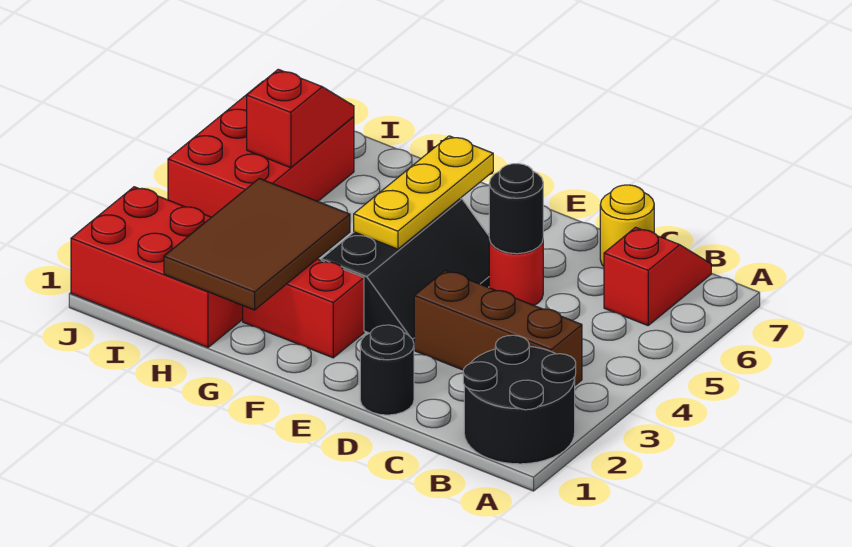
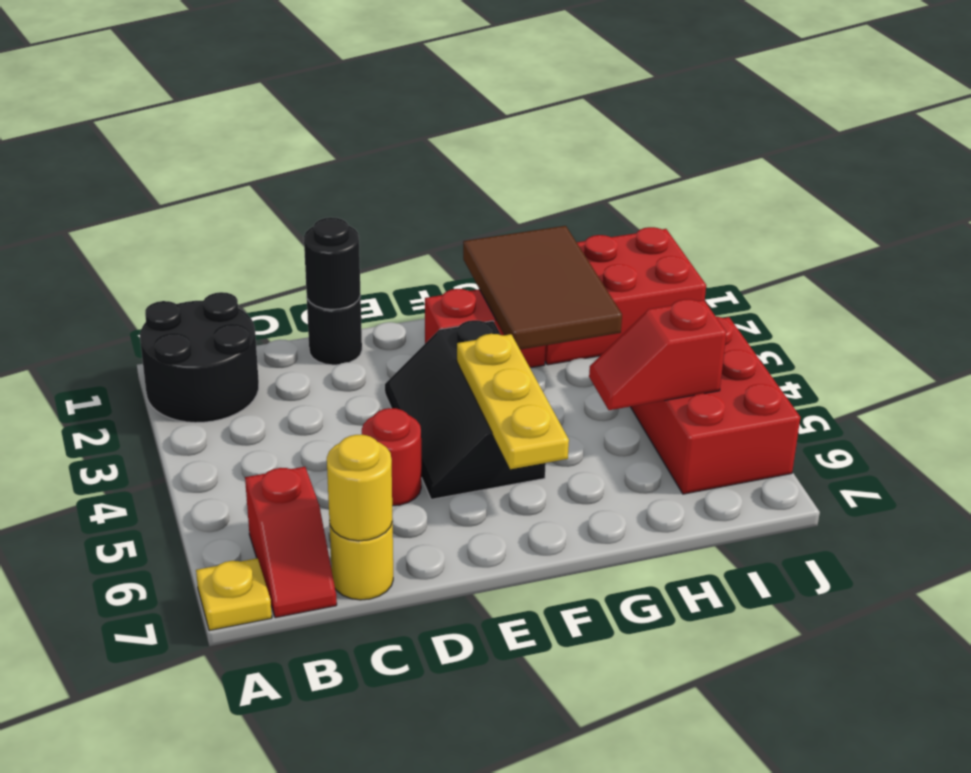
none -> yellow plate A7 level 1
brown brick B3:D3 level 1 -> none
none -> yellow round brick C7 level 2
black round brick D5 level 2 -> black round brick D1 level 2
red slope I5:I6 level 2 top 5 -> red slope H5:I5 level 2 top I

